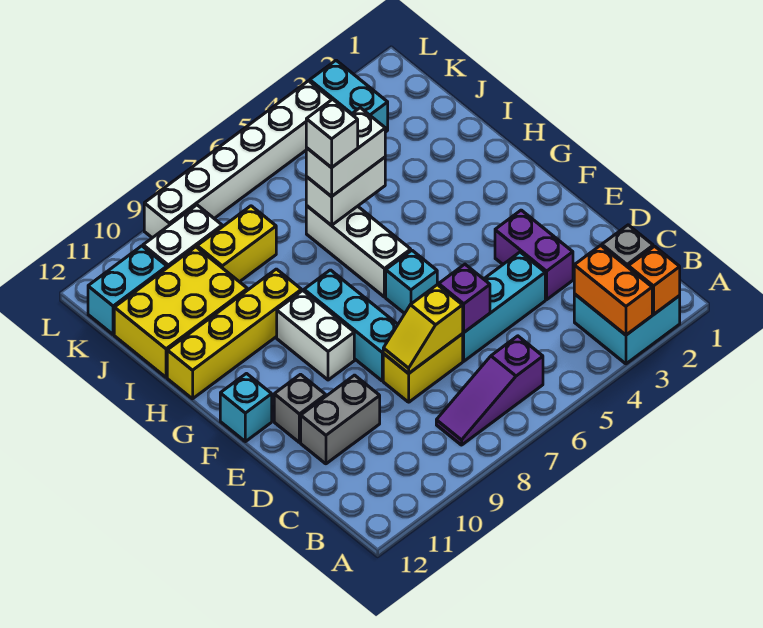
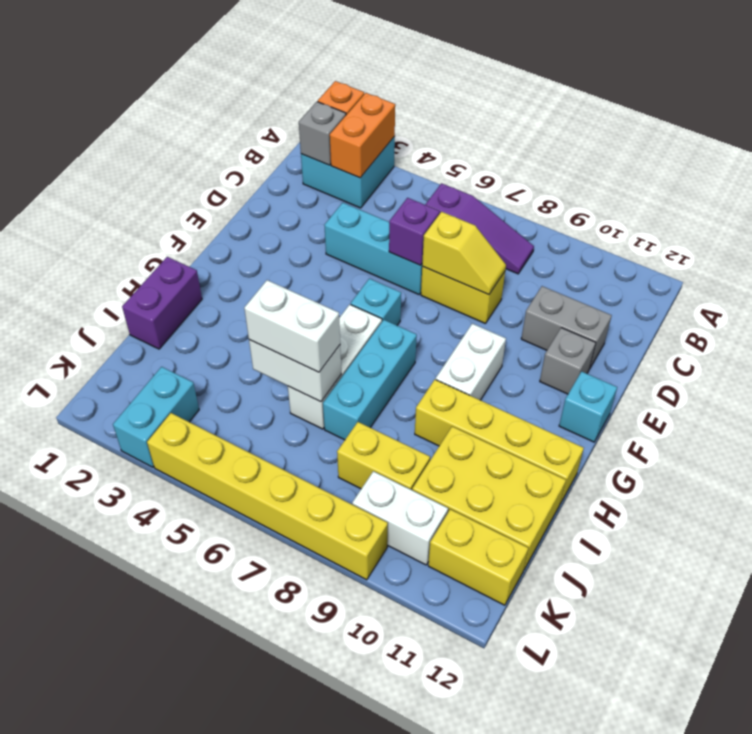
purple brick D3:E3 level 1 -> purple brick H1:I1 level 1
cyan brick E8:G8 level 1 -> cyan brick G7:I7 level 1
white brick I6 level 4 -> none
cyan brick K11:K12 level 1 -> yellow brick K11:K12 level 1
white brick L4:L9 level 1 -> yellow brick L4:L9 level 1

